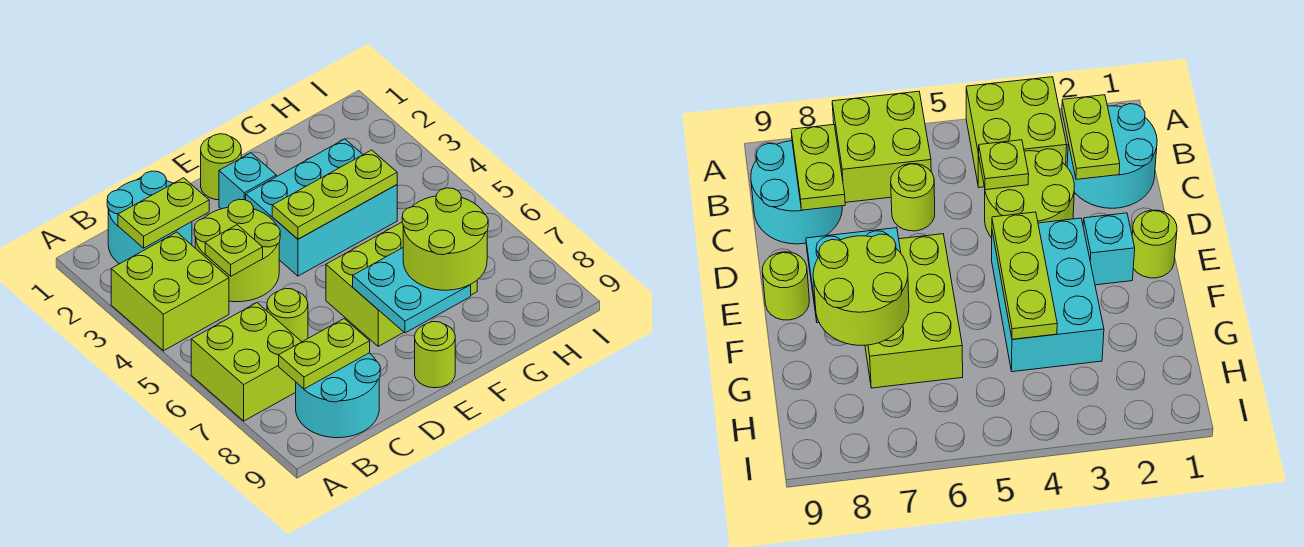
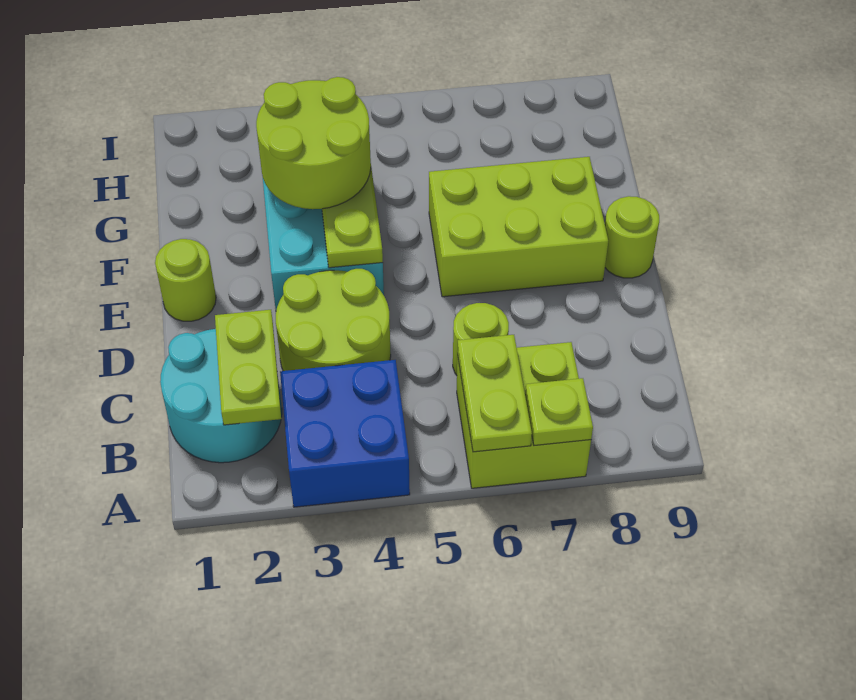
lime brick A3:B4 level 1 -> blue brick A3:B4 level 1
cyan round brick B8:C9 level 1 -> none
lime plate B8:C8 level 2 -> lime plate A6:B6 level 2
lime plate C4 level 2 -> lime plate A7 level 2
cyan brick E2 level 1 -> none
lime brick E6:G7 level 1 -> lime brick E6:F8 level 1
cyan plate E7:F8 level 2 -> none
lime round brick F7:G8 level 3 -> lime round brick F3:G4 level 3

